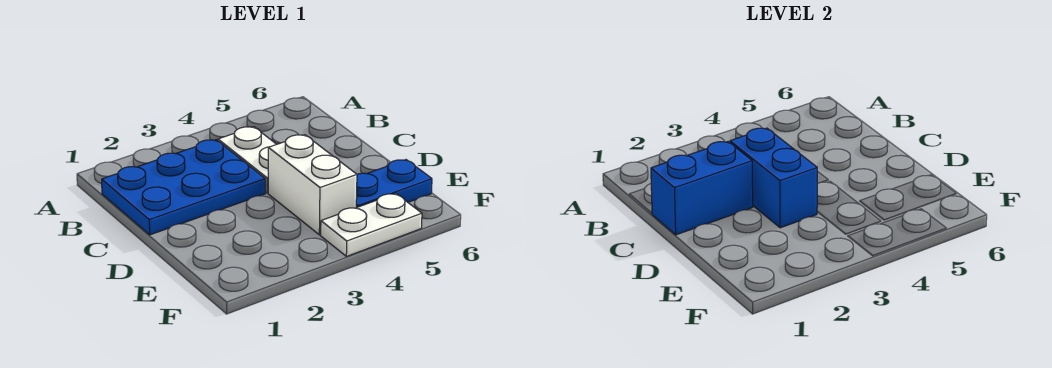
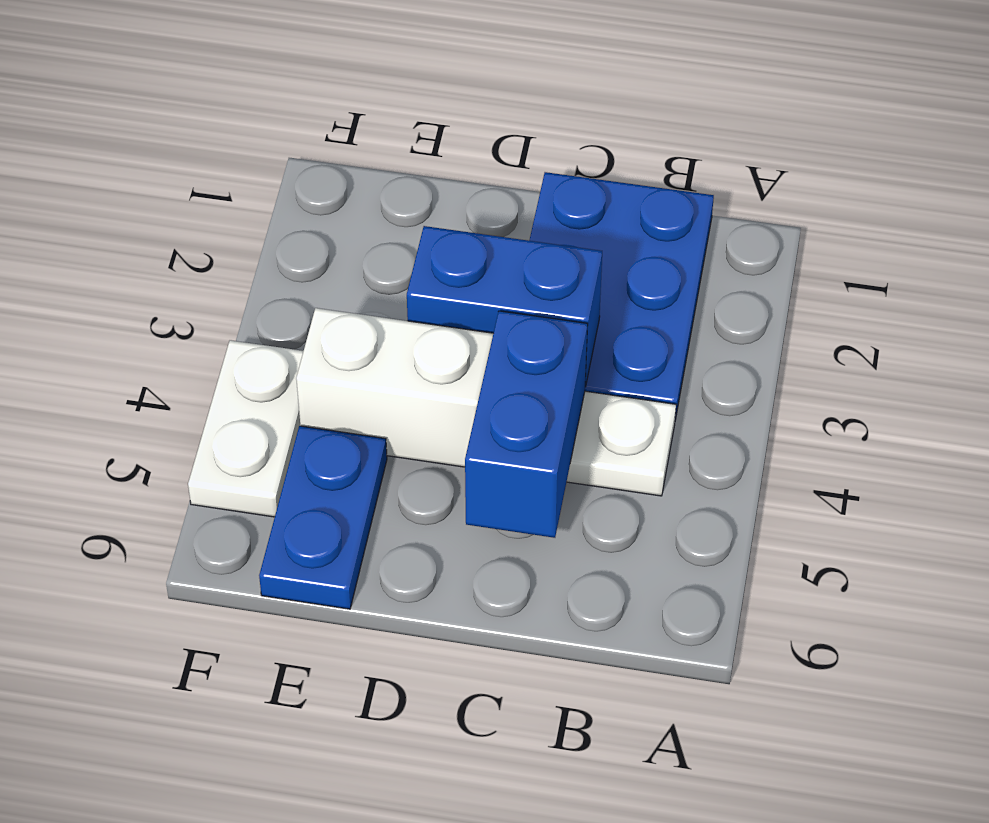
blue brick C1:C2 level 2 -> blue brick C4:C5 level 2

